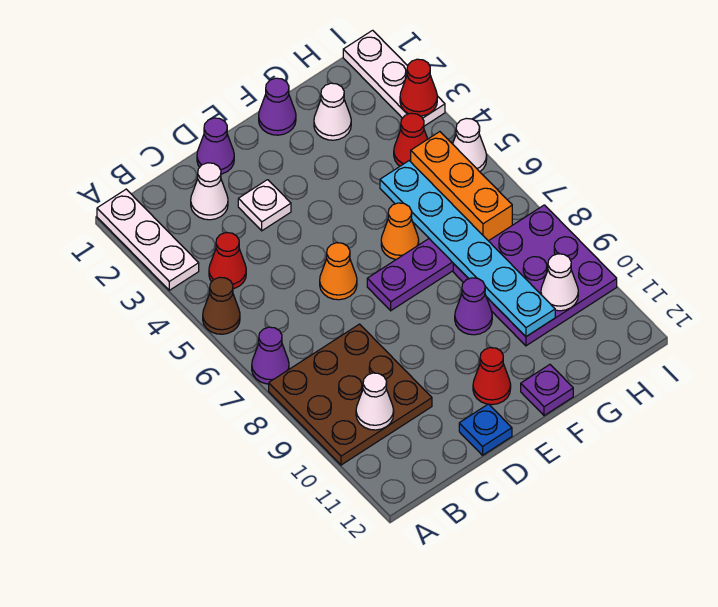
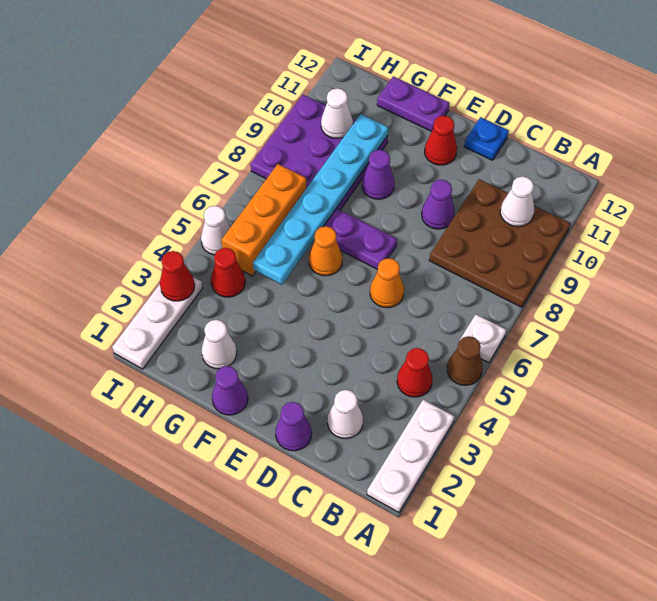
purple cone A7 level 1 -> purple cone D9 level 1
white plate D3 level 1 -> white plate A6 level 1
purple plate F12 level 1 -> purple plate F12:G12 level 1

